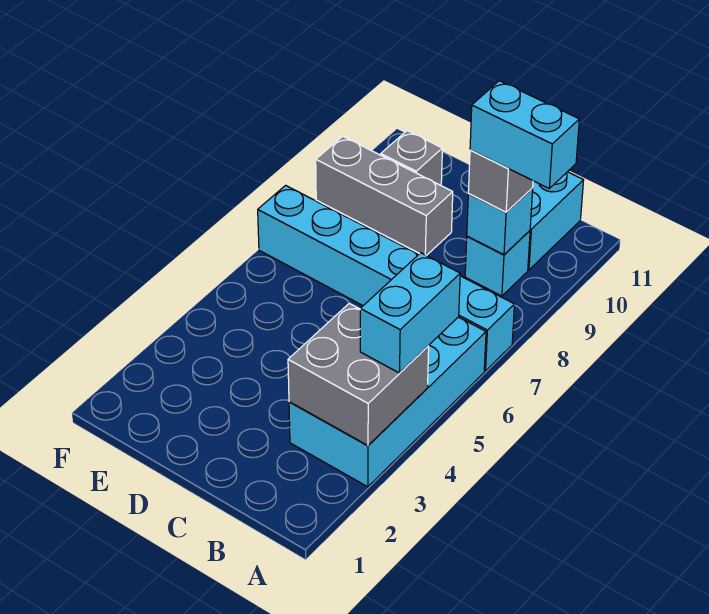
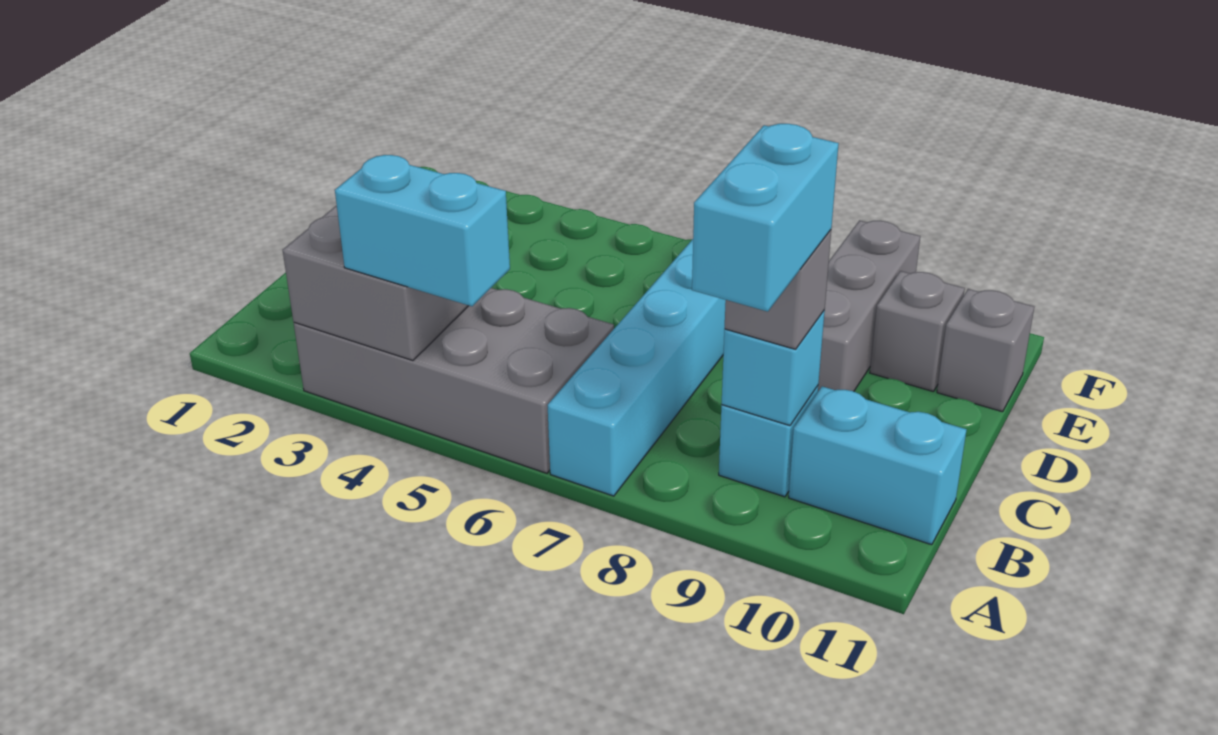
cyan brick A3:B6 level 1 -> grey brick A3:B6 level 1
none -> grey brick E11 level 1

